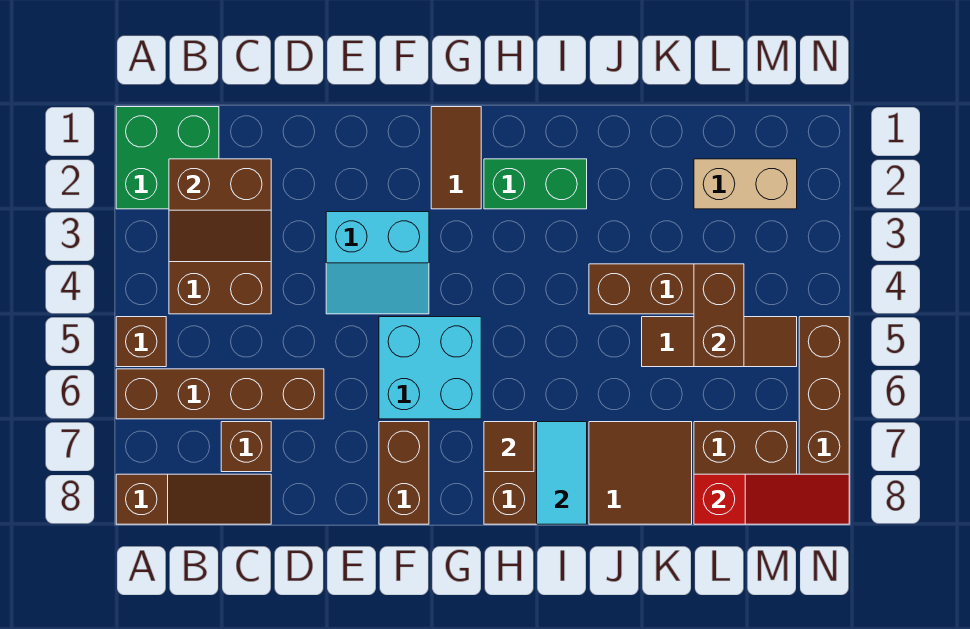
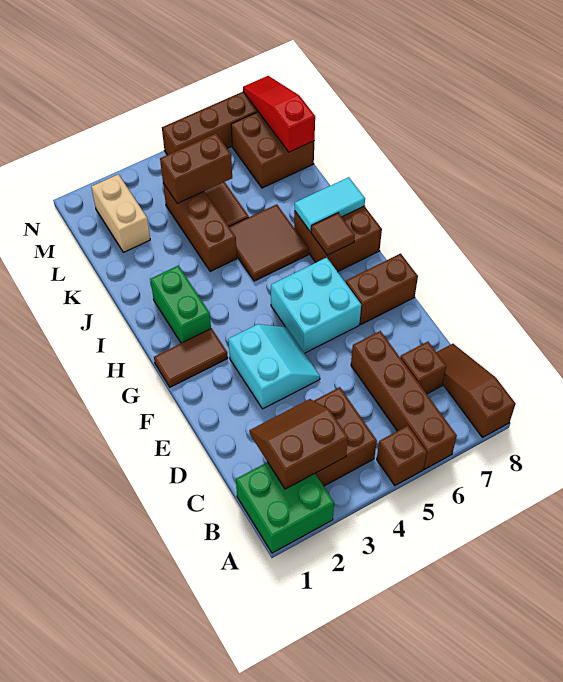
brown slope B2:C3 level 2 top 2 -> brown slope B2:C3 level 2 top B
brown tile J7:K8 level 1 -> brown tile I5:J6 level 1

